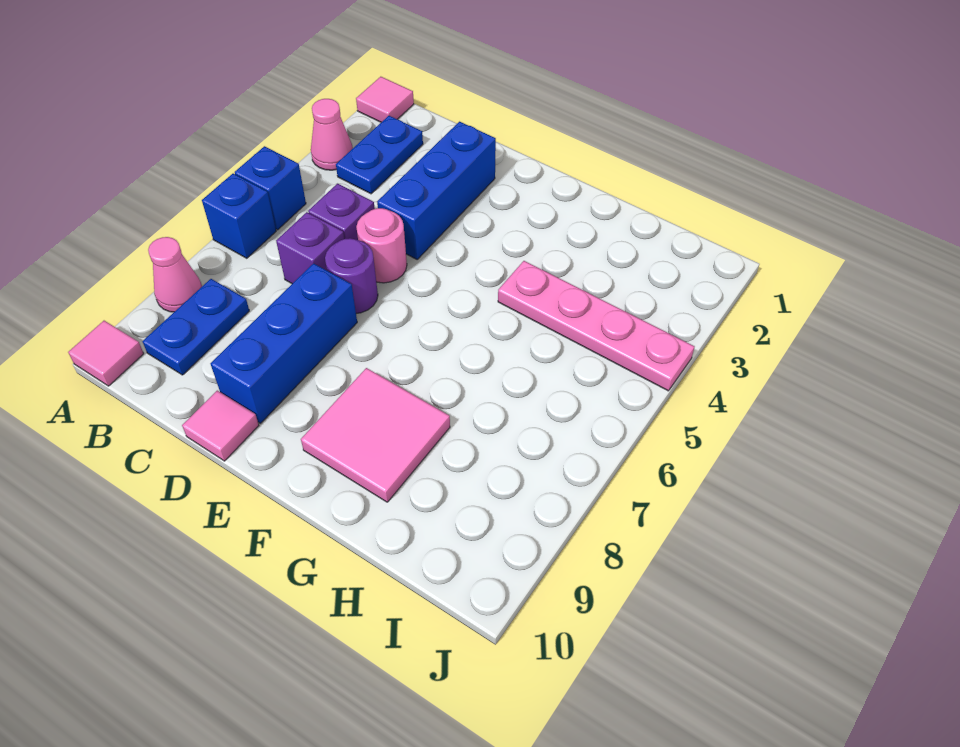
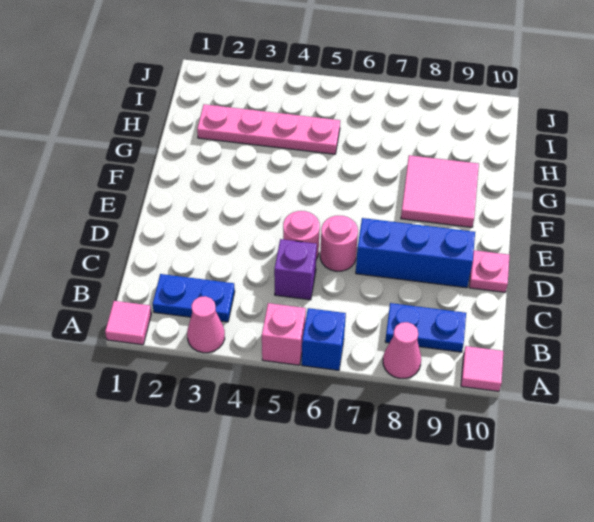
blue brick A5 level 1 -> pink brick A5 level 1
purple brick C6 level 1 -> none
blue brick D2:D4 level 1 -> none
purple round brick D6 level 1 -> pink round brick D6 level 1
pink tile D10 level 1 -> pink plate D10 level 1
pink plate G4:J4 level 1 -> pink plate H2:H5 level 1

